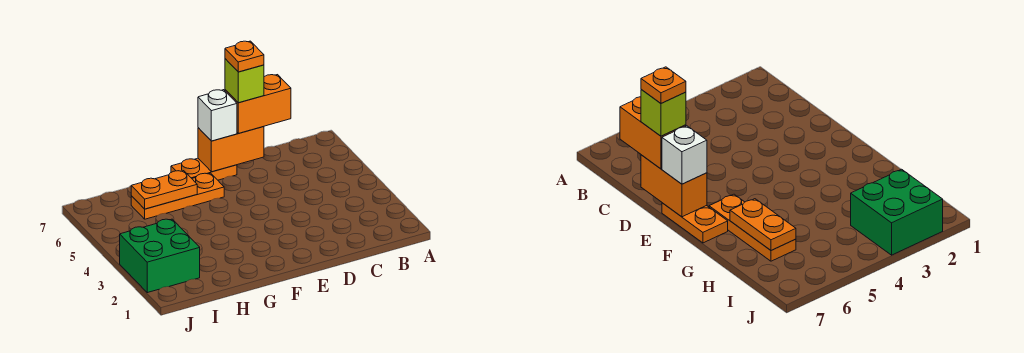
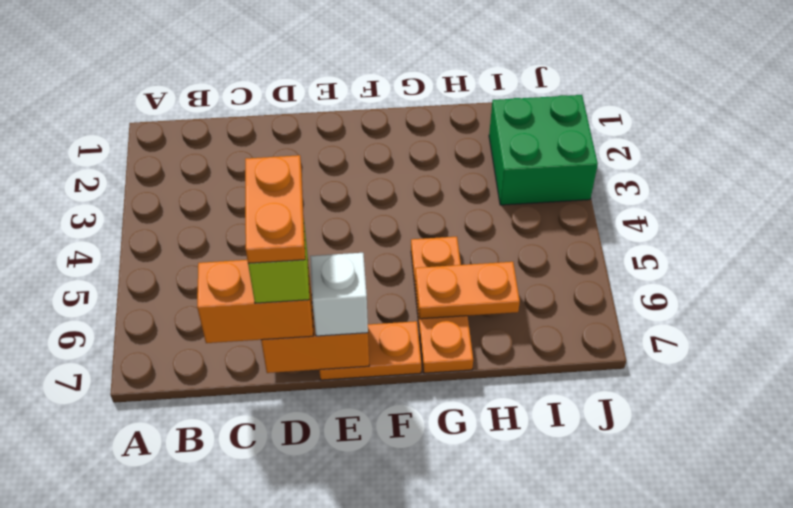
orange plate D7 level 5 -> orange plate D6:D7 level 5
orange plate F6:H6 level 1 -> orange plate G5:G7 level 1

